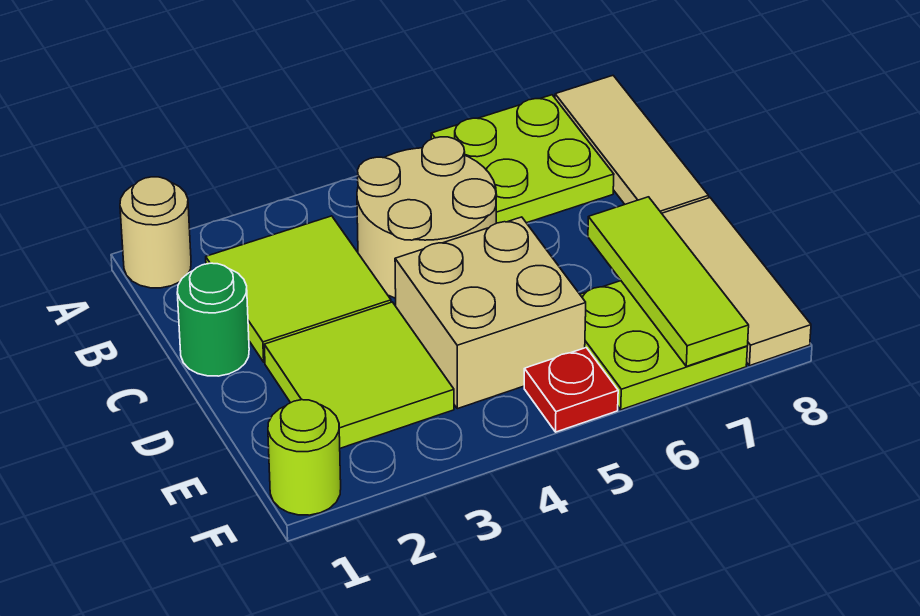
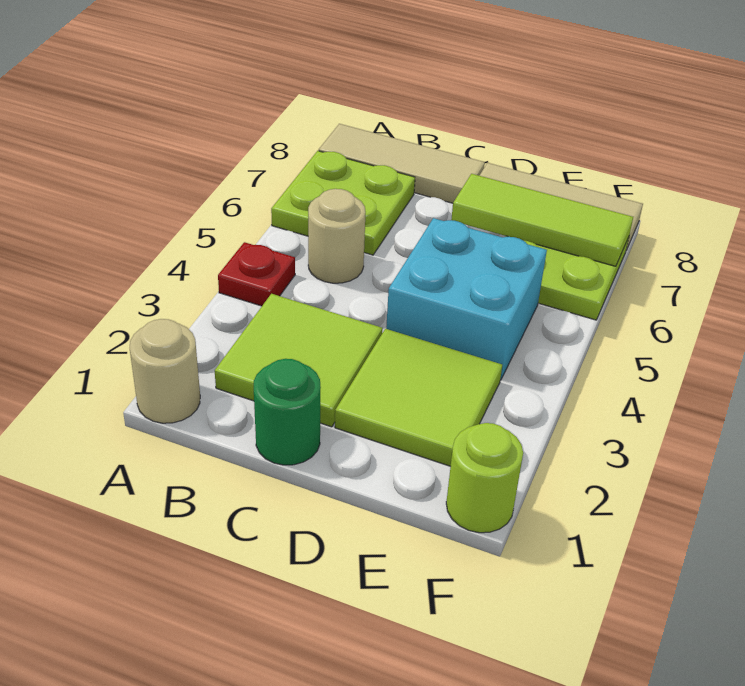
tan round brick B4:C5 level 1 -> tan round brick B5 level 1
tan brick D4:E5 level 1 -> cyan brick D4:E5 level 1
red plate F5 level 1 -> red plate A4 level 1

